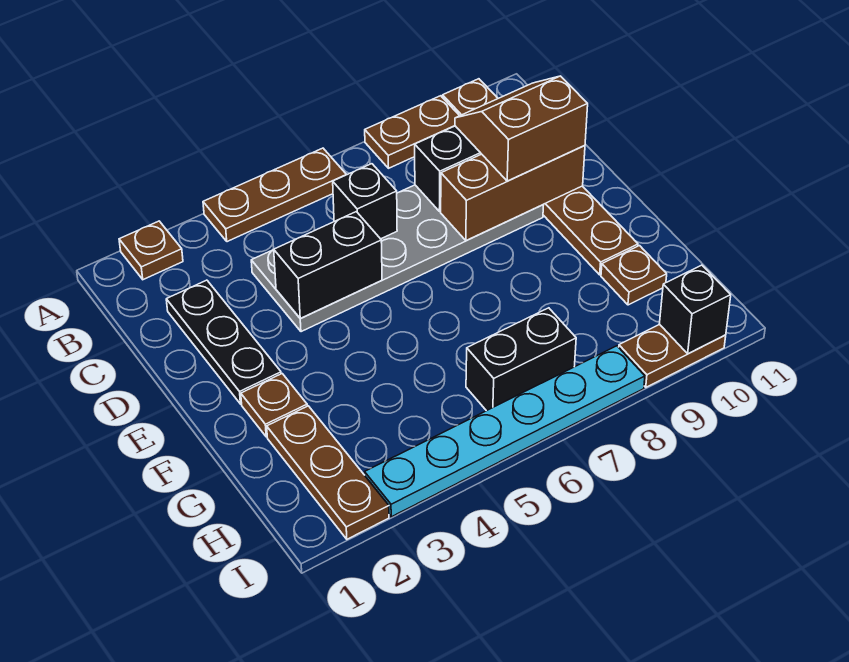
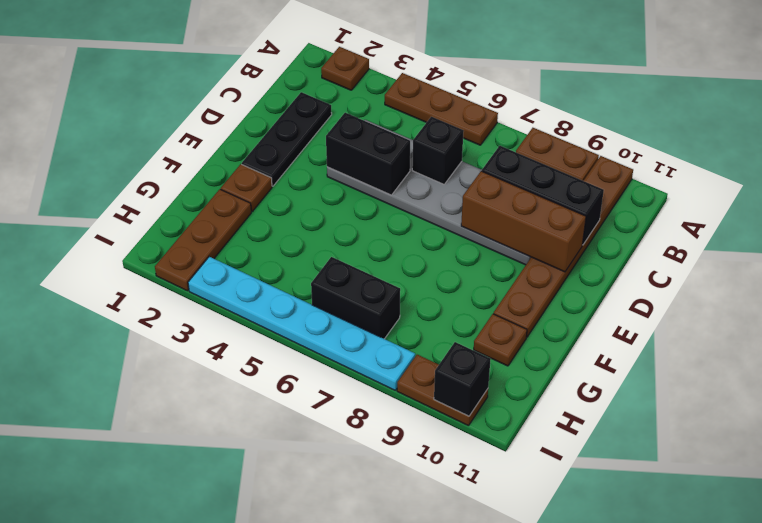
brown slope C9:D10 level 3 top D -> none

